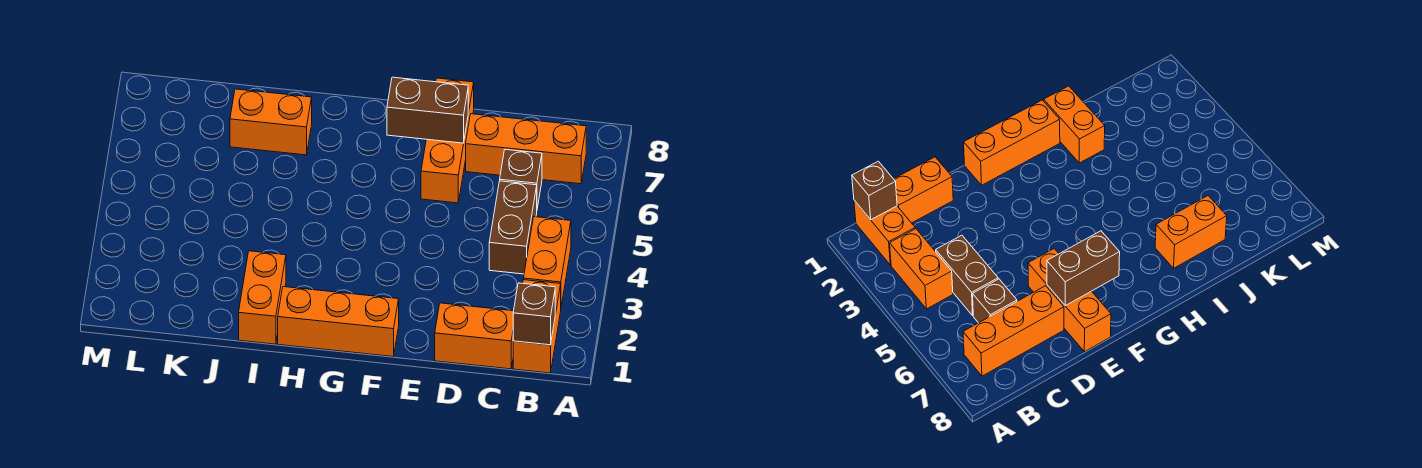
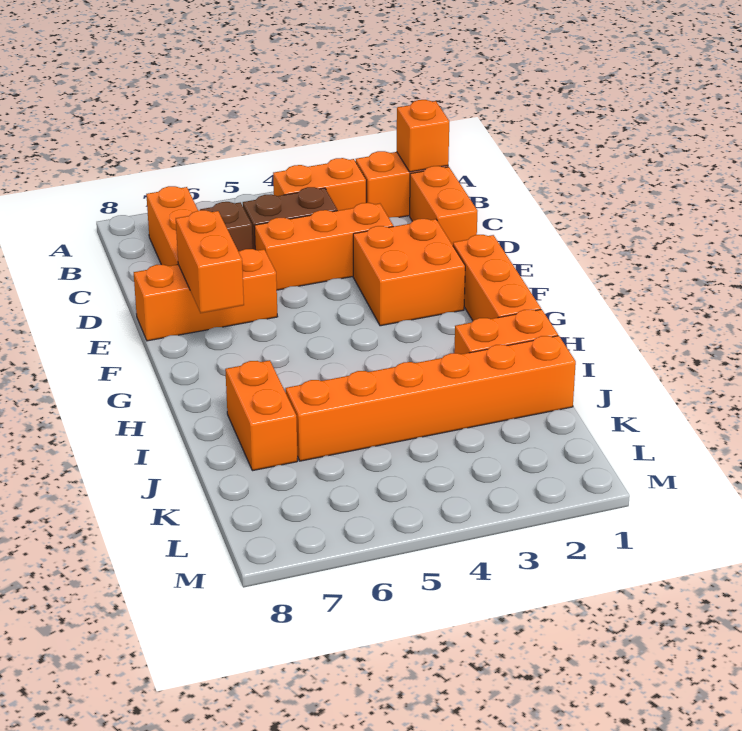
brown brick B1 level 2 -> orange brick B1 level 2
none -> orange brick D3:D5 level 1
none -> orange brick E2:F3 level 1
brown brick E7:F7 level 2 -> orange brick E7:F7 level 2
none -> orange brick J1:J6 level 1

